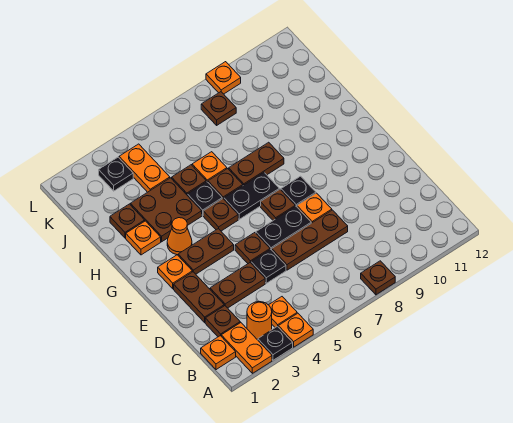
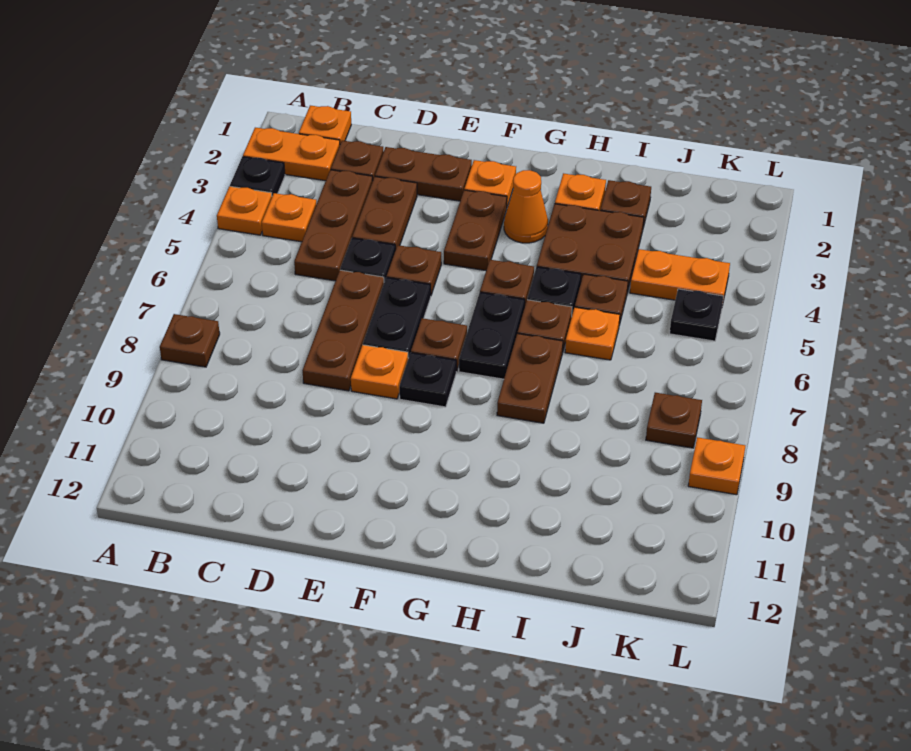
orange round brick B3 level 1 -> none
none -> brown plate C3:C5 level 1
black plate K3 level 1 -> black plate K5 level 1

